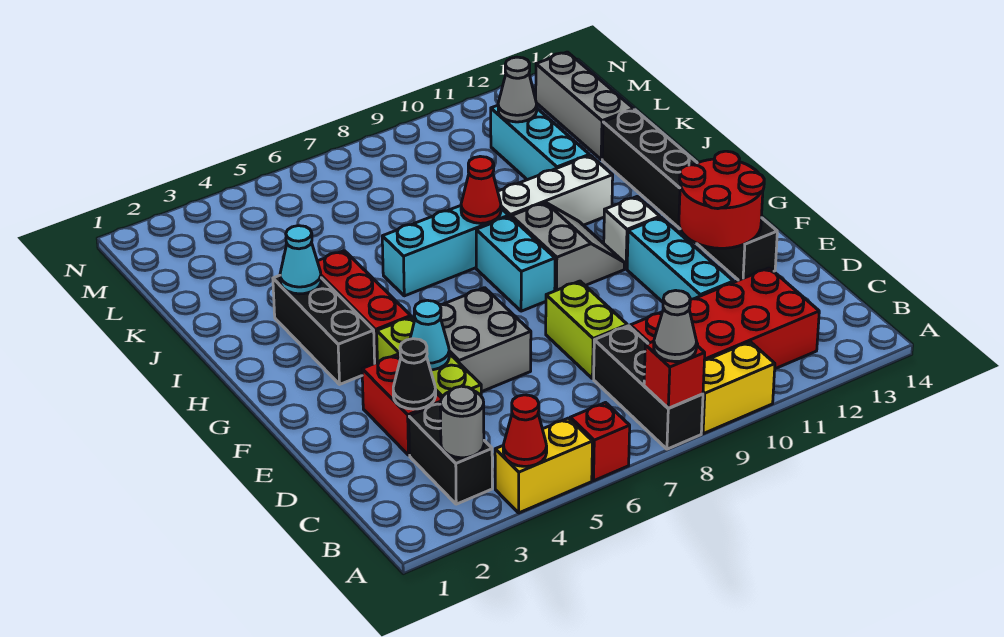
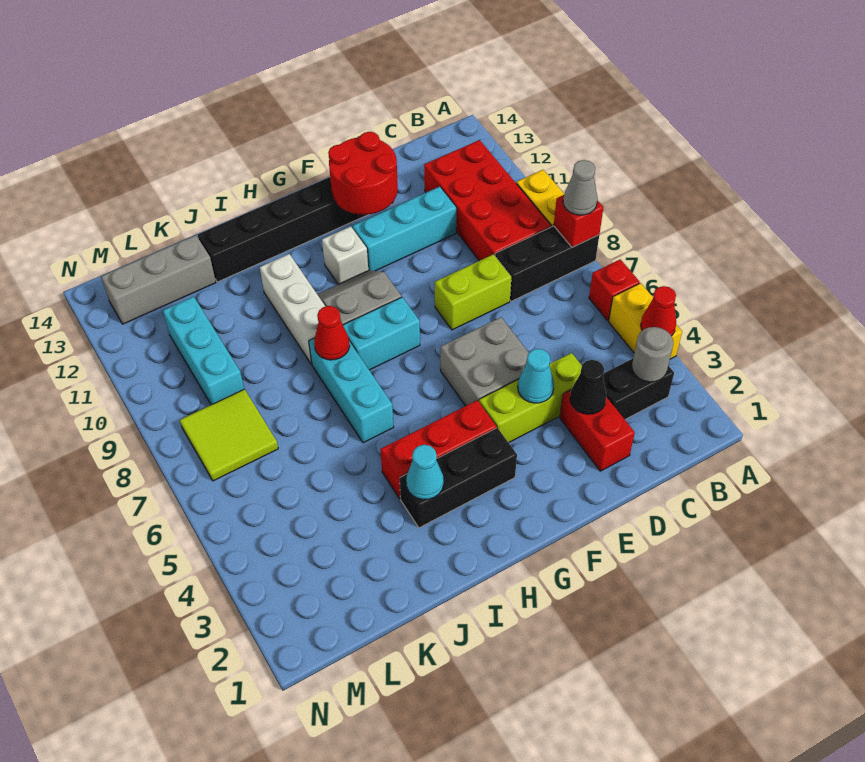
red brick D3:E3 level 1 -> red brick D2:D3 level 1
cyan brick J11:L11 level 1 -> cyan brick L9:L11 level 1
none -> lime tile L7:M8 level 1
grey cone L11 level 2 -> none

